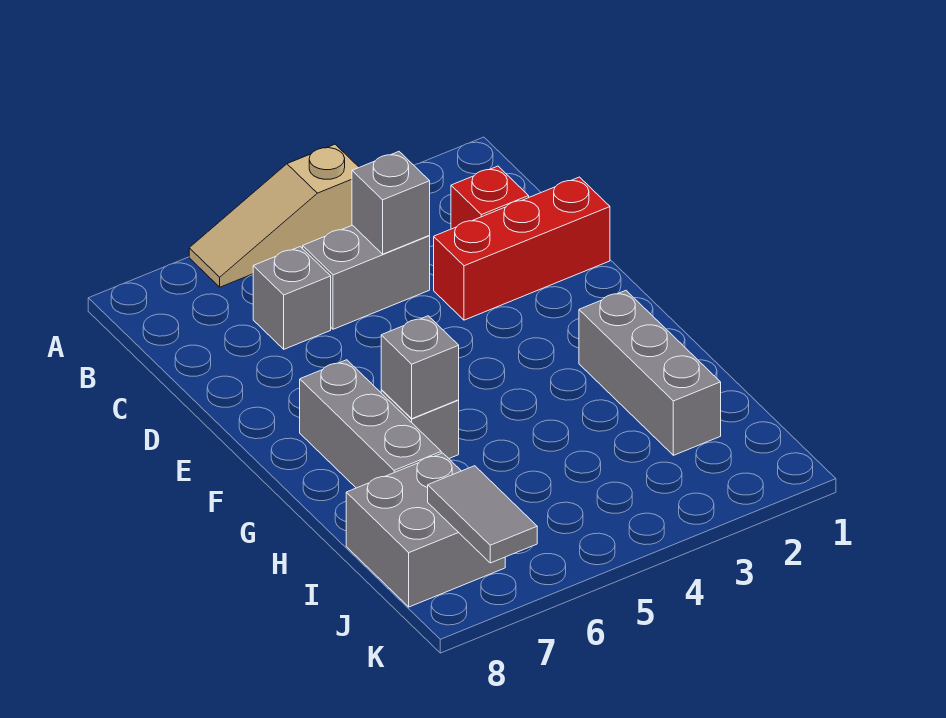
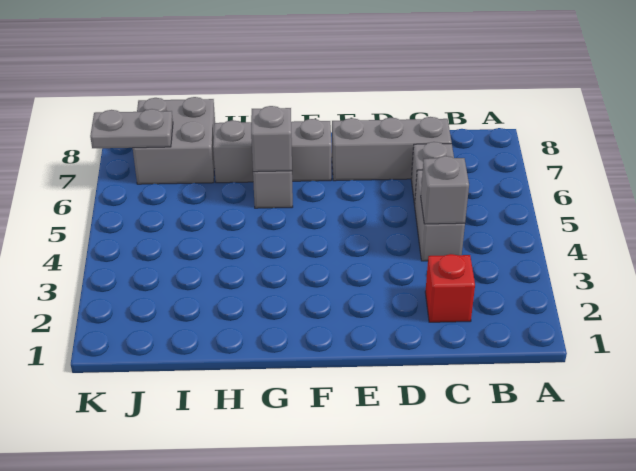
tan slope A4:A6 level 1 top 4 -> none
red brick D1:D3 level 1 -> none
grey brick G2:I2 level 1 -> grey brick C7:E7 level 1
grey tile J7:K7 level 2 -> grey plate J7:K7 level 2

